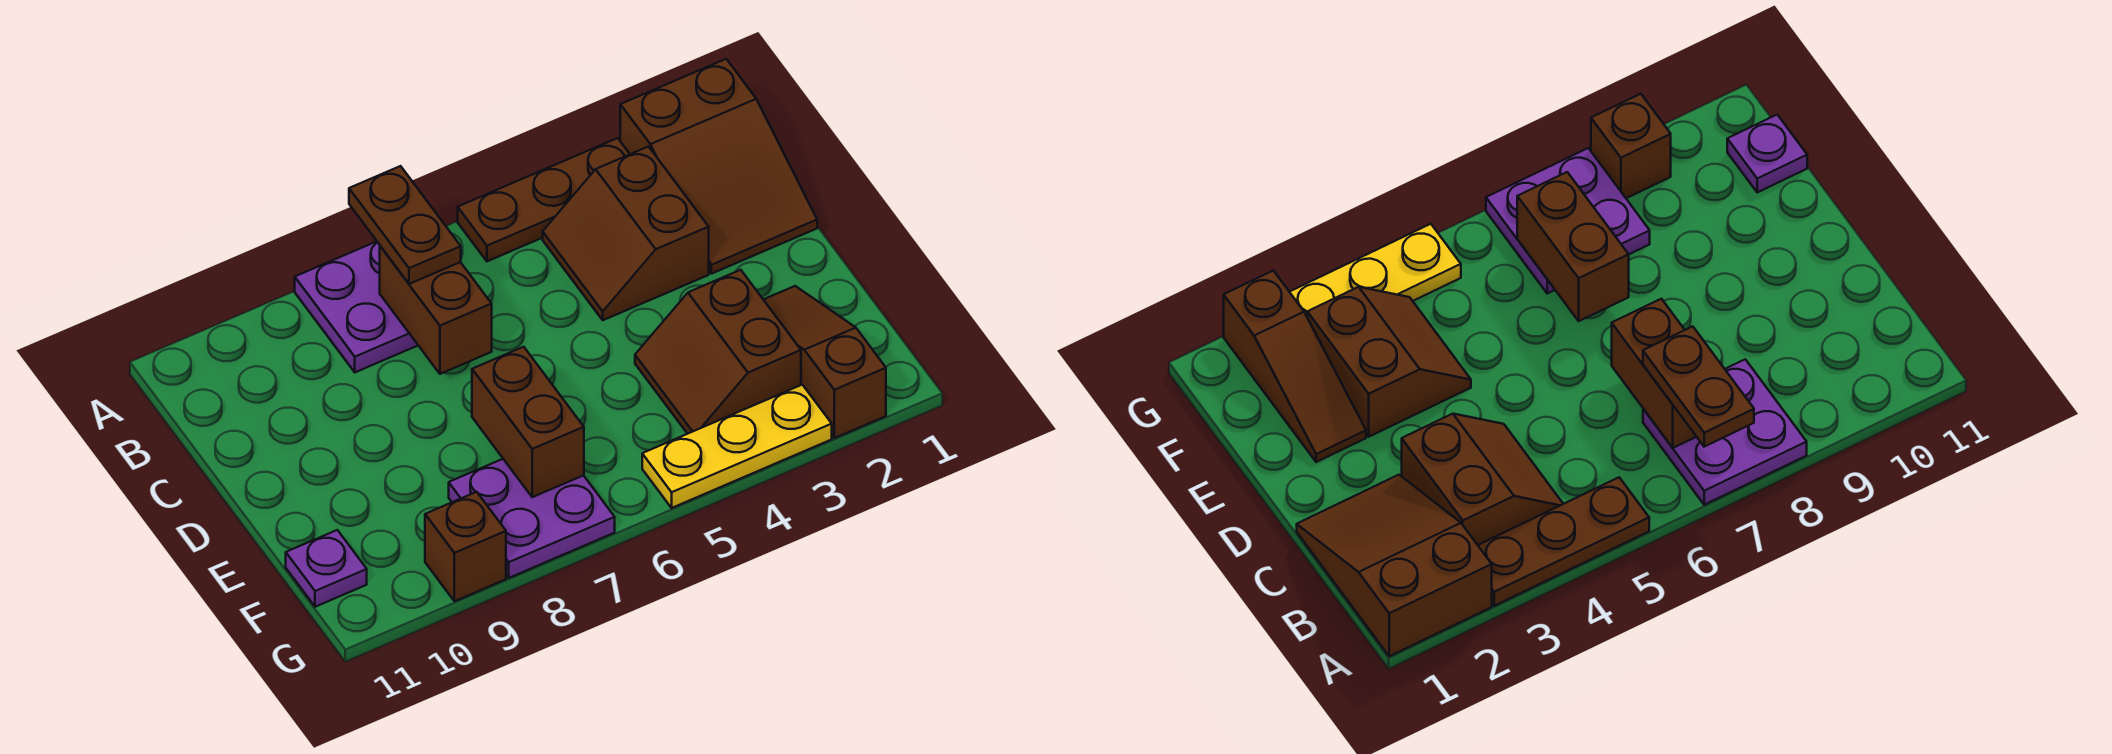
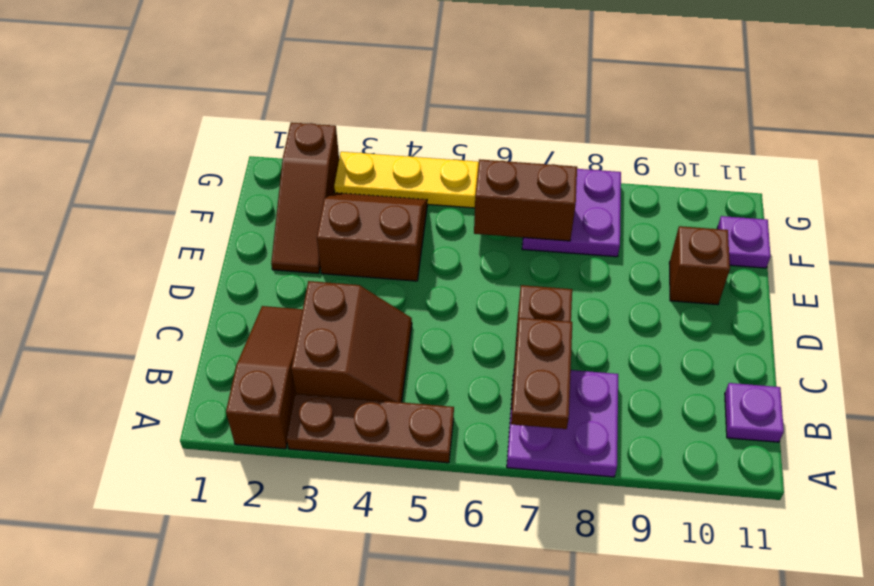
brown slope A1:C2 level 1 top A -> brown slope A2:C2 level 1 top A
none -> purple plate B11 level 1
brown slope E3:F4 level 1 top 3 -> brown slope E3:F4 level 1 top E
brown brick E7:F7 level 2 -> brown brick F6:F7 level 2
brown brick G9 level 1 -> brown brick E10 level 1

